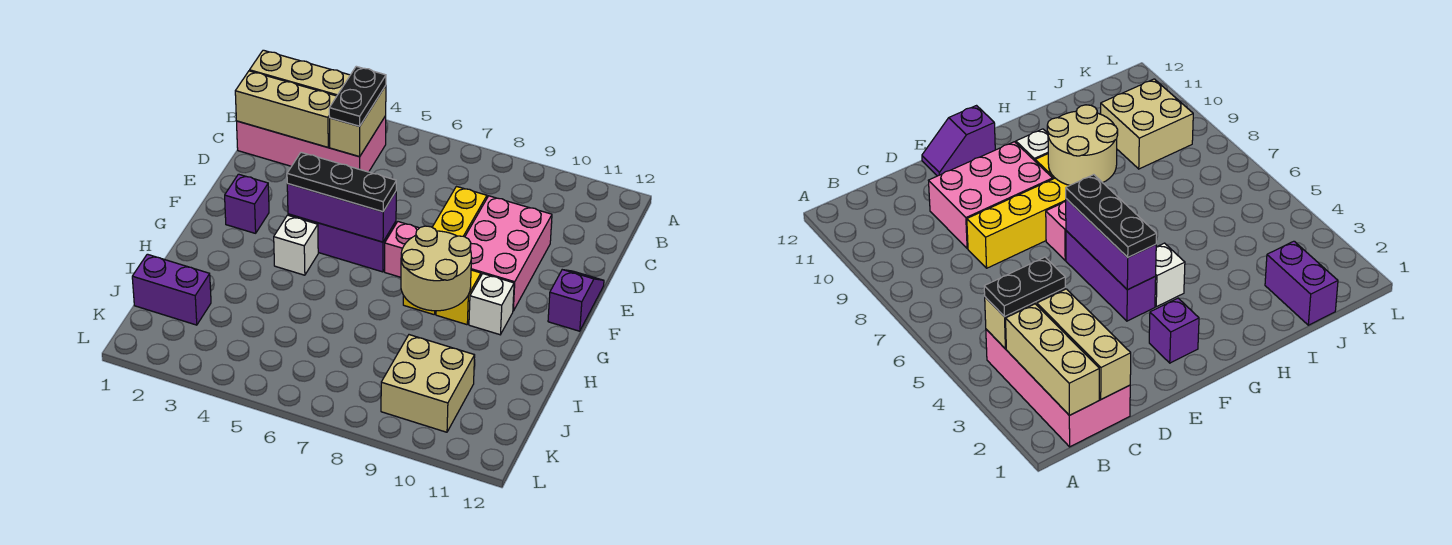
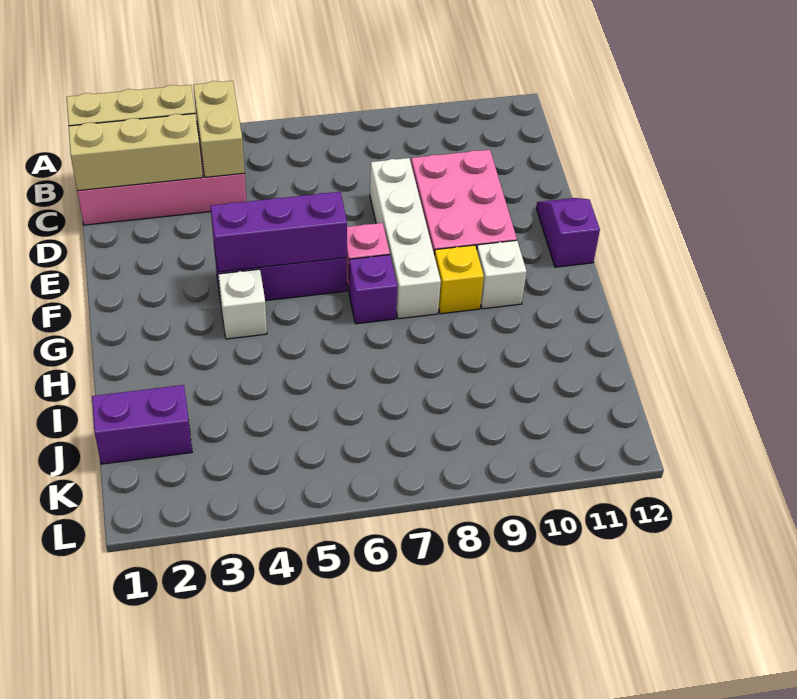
black plate B4:C4 level 3 -> none
yellow brick D8:G8 level 1 -> white brick D8:G8 level 1
purple brick F2 level 1 -> purple brick G7 level 1
black plate F4:F6 level 3 -> none
tan round brick G8:H9 level 2 -> none
tan brick J9:K10 level 1 -> none

